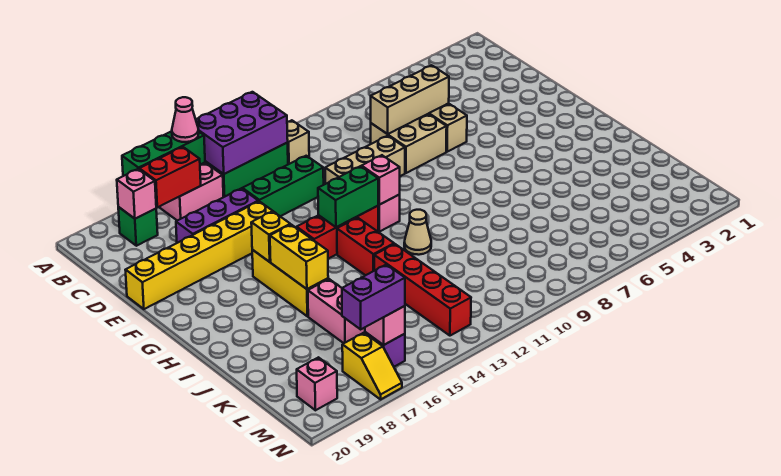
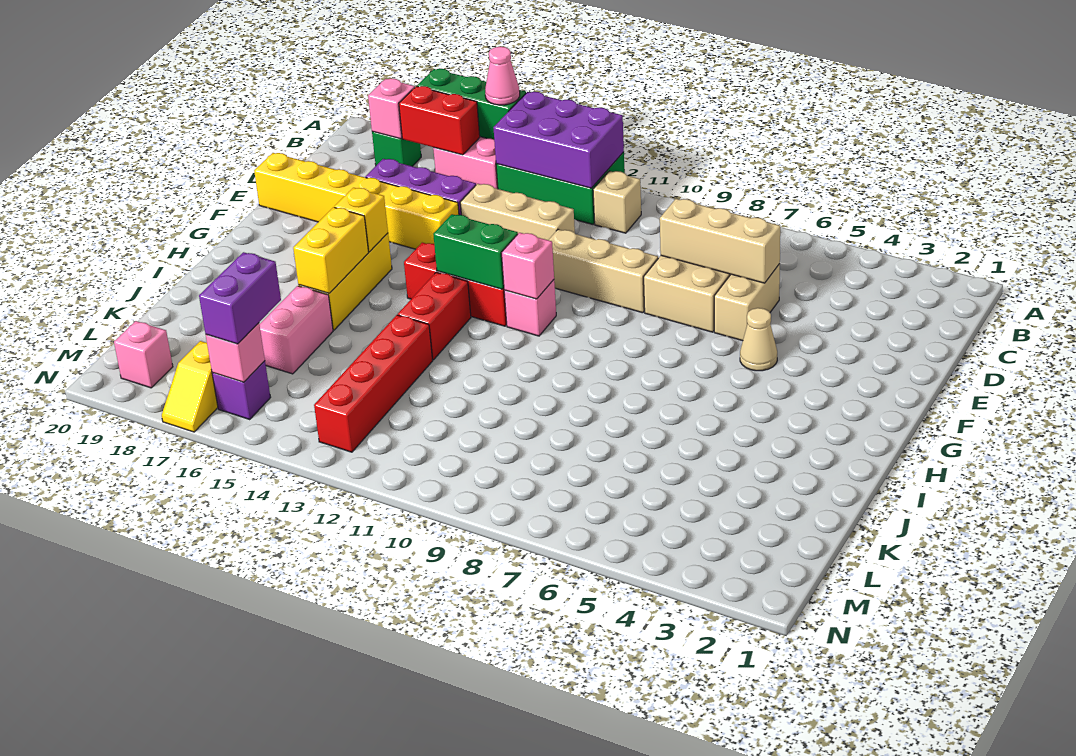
green brick D12:D14 level 1 -> tan brick D12:D14 level 1
tan cone I11 level 1 -> tan cone F5 level 1
purple brick M16:M17 level 3 -> purple brick L16:M16 level 3

